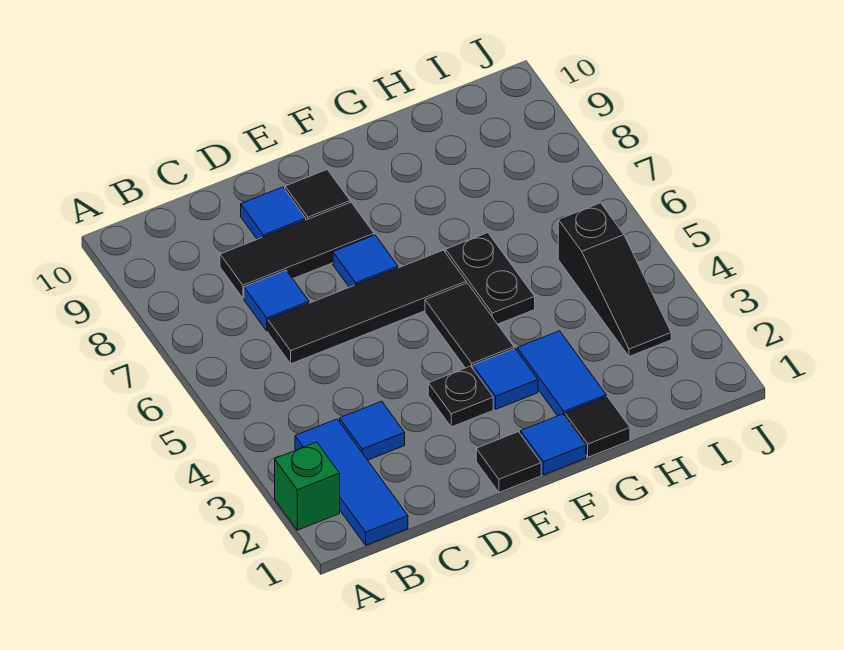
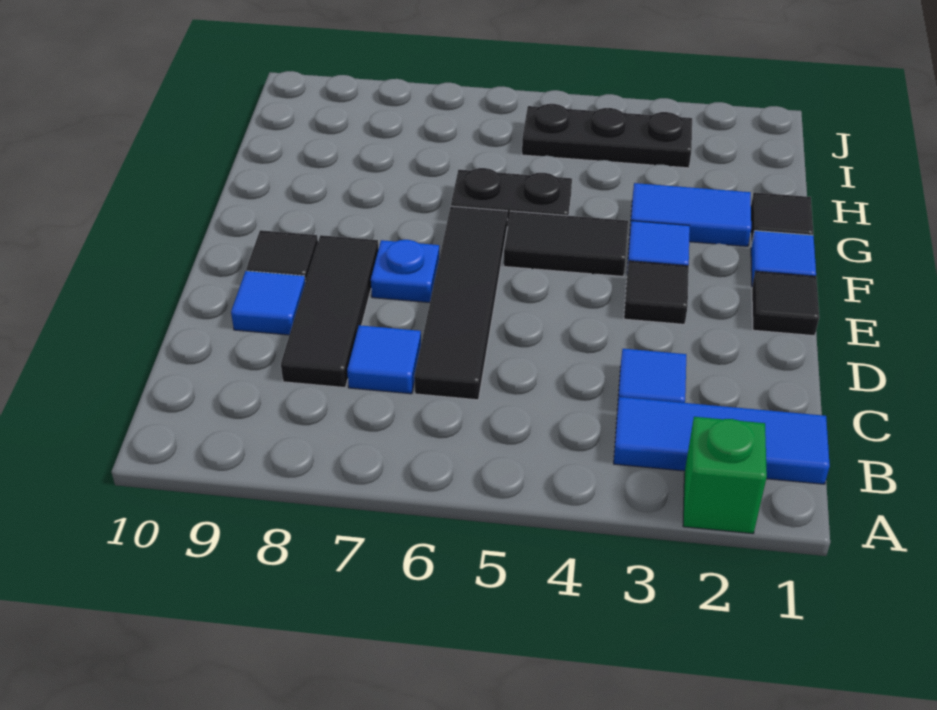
black plate E3 level 1 -> black tile E3 level 1
blue tile E7 level 1 -> blue plate E7 level 1
black slope I3:I5 level 1 top 5 -> black plate I3:I5 level 1

